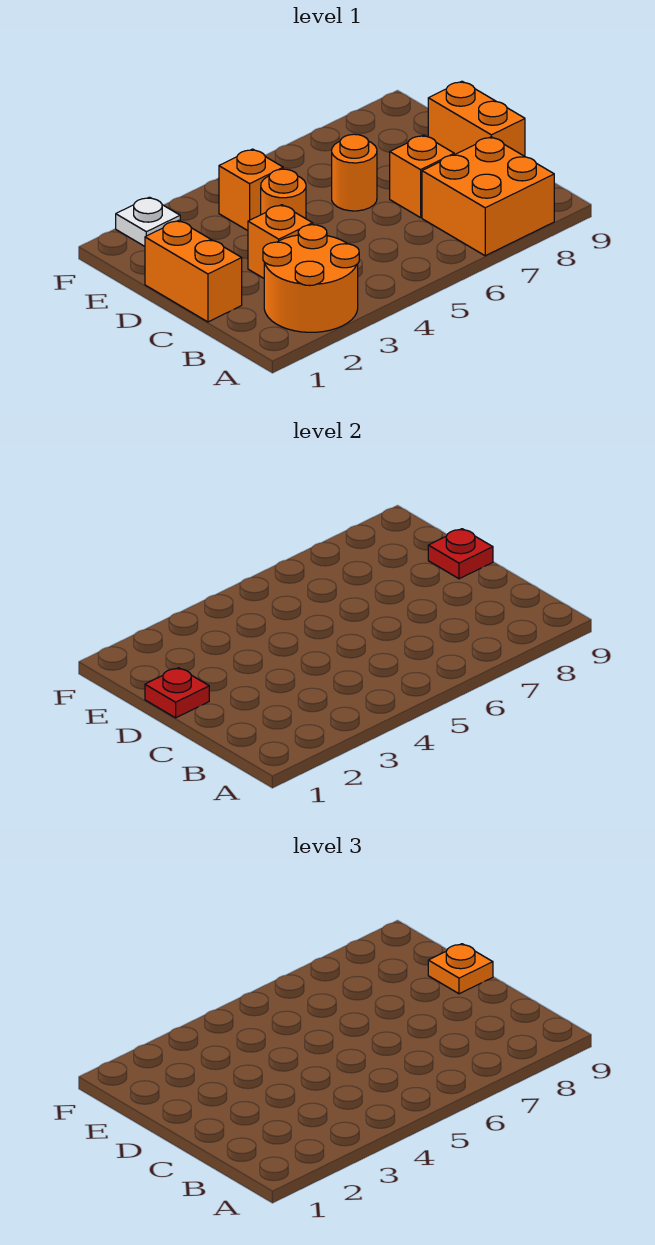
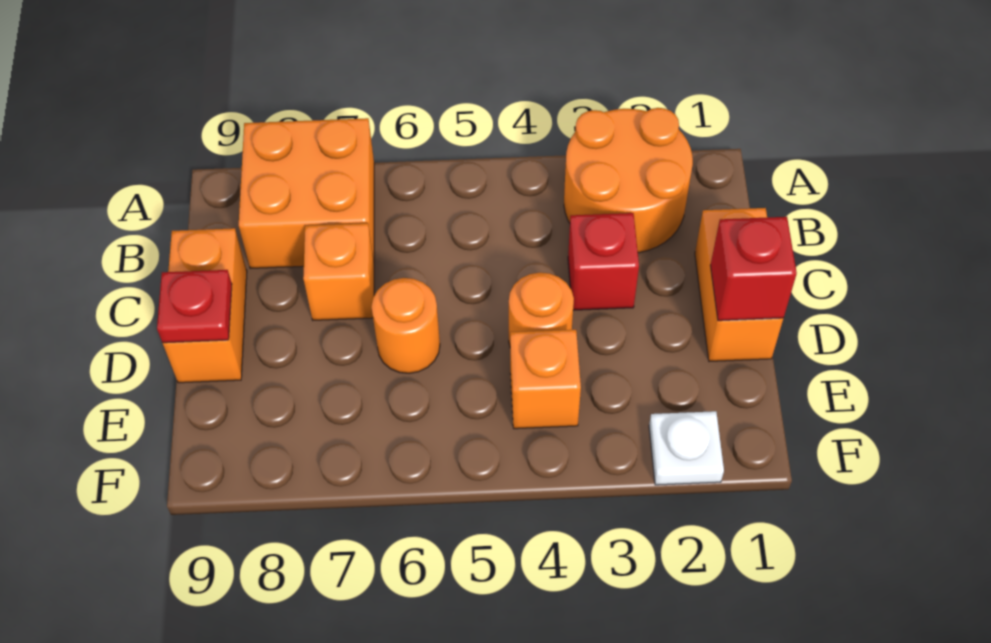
orange brick C3 level 1 -> red brick C3 level 1
red plate D1 level 2 -> red brick D1 level 2
orange plate D9 level 3 -> none

